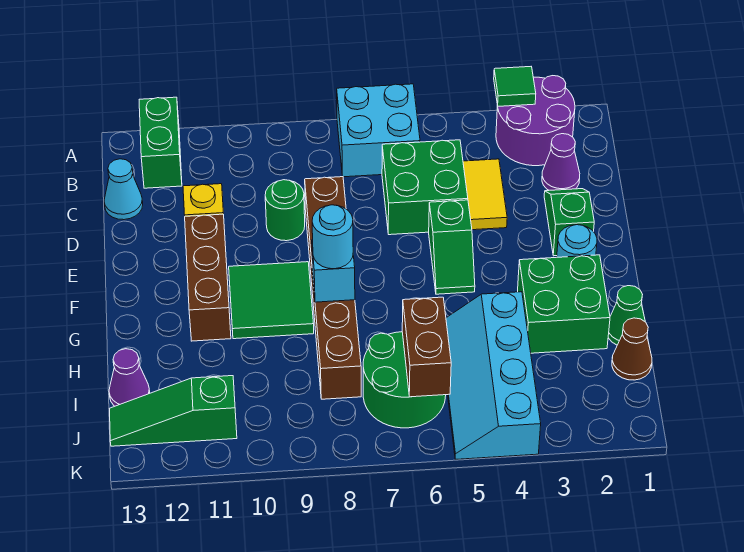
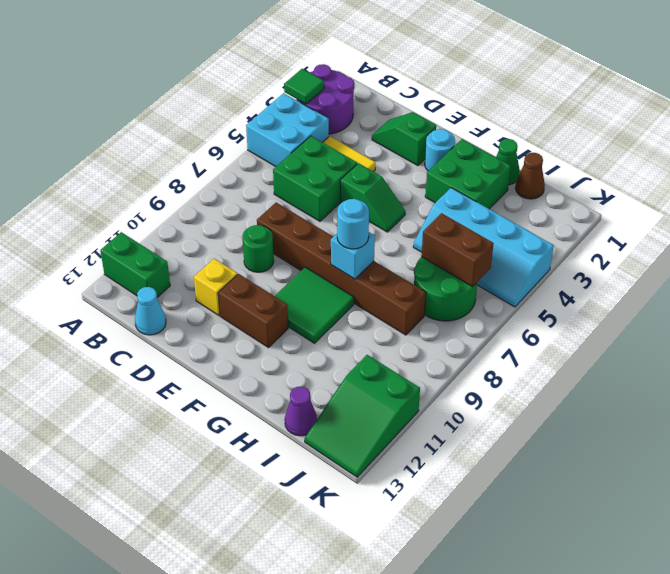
cyan brick A6:B7 level 1 -> cyan brick A4:B5 level 1
purple cone C2 level 1 -> none
brown brick E11:G11 level 1 -> brown brick E11:F11 level 1
green slope J11:J13 level 1 top 11 -> green slope J11:K13 level 1 top 11

